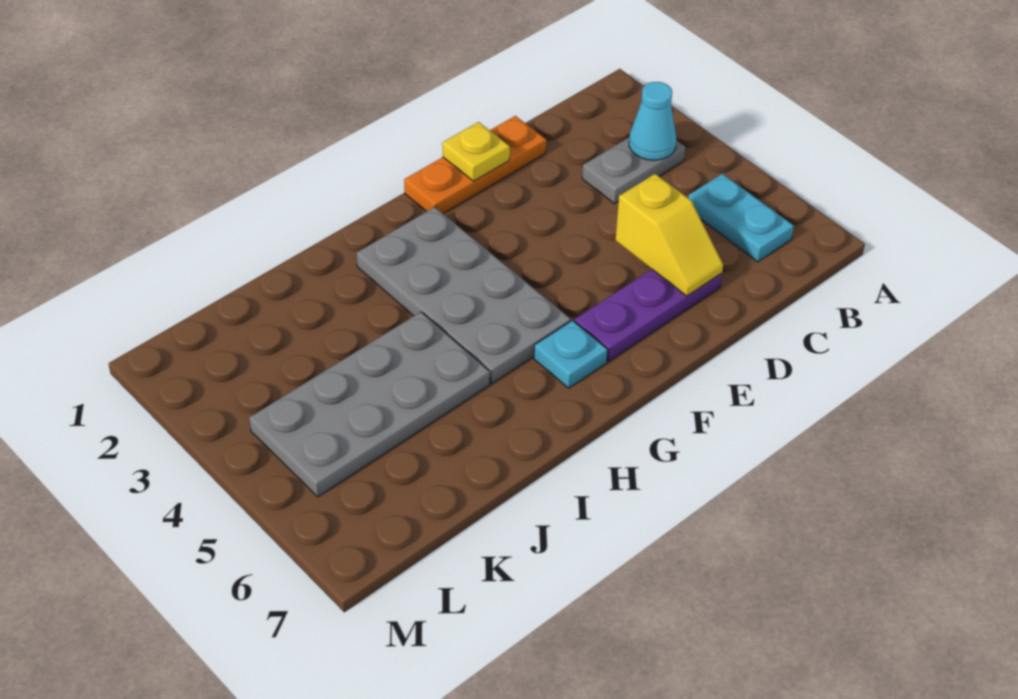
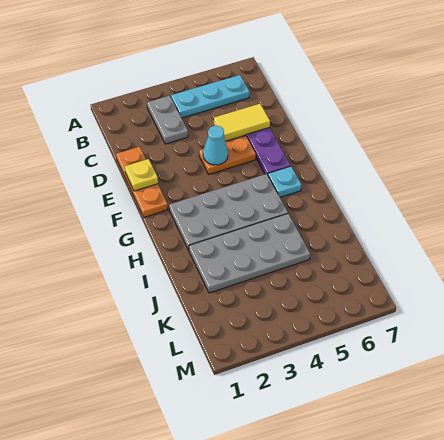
cyan cone B3 level 2 -> cyan cone E4 level 2
cyan plate B5:B6 level 1 -> cyan plate B4:B6 level 1
yellow slope D5:D6 level 2 top 5 -> yellow tile D5:D6 level 2
none -> orange plate E4:E5 level 1
grey plate I4:L5 level 1 -> grey plate I2:J5 level 1

